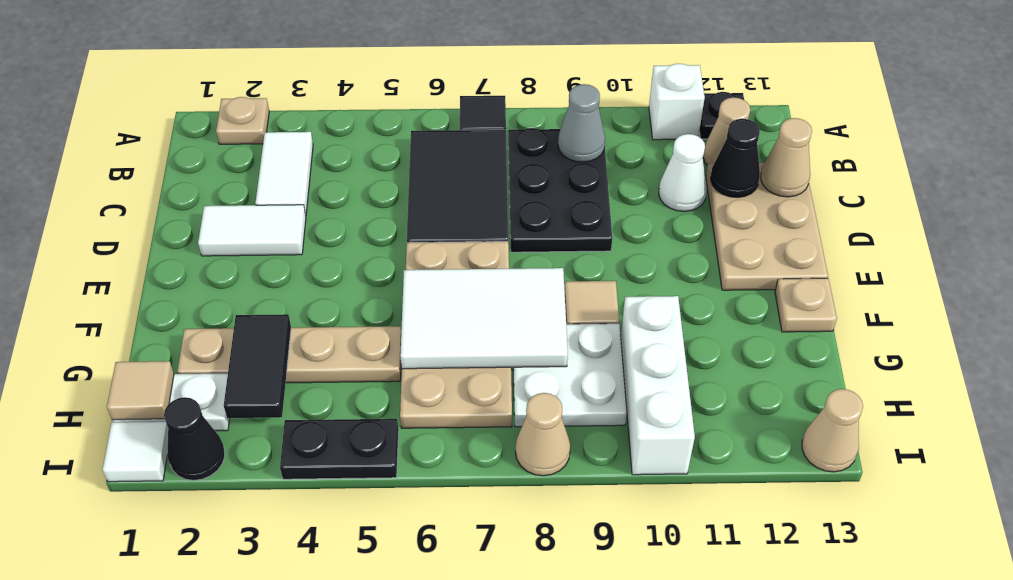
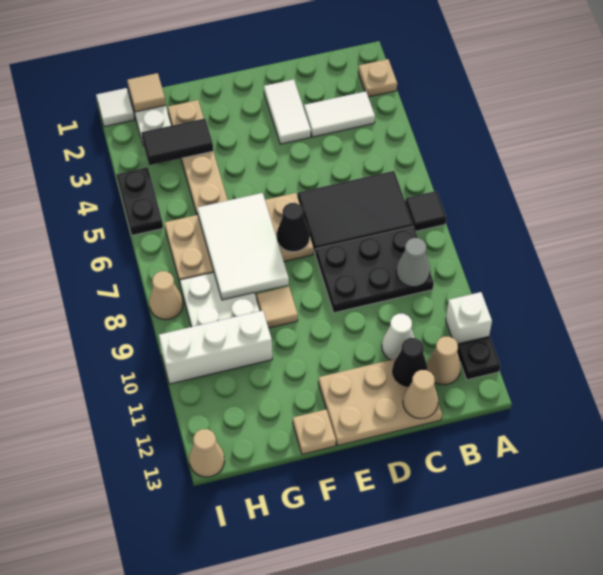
black cone I2 level 1 -> black cone E7 level 2

